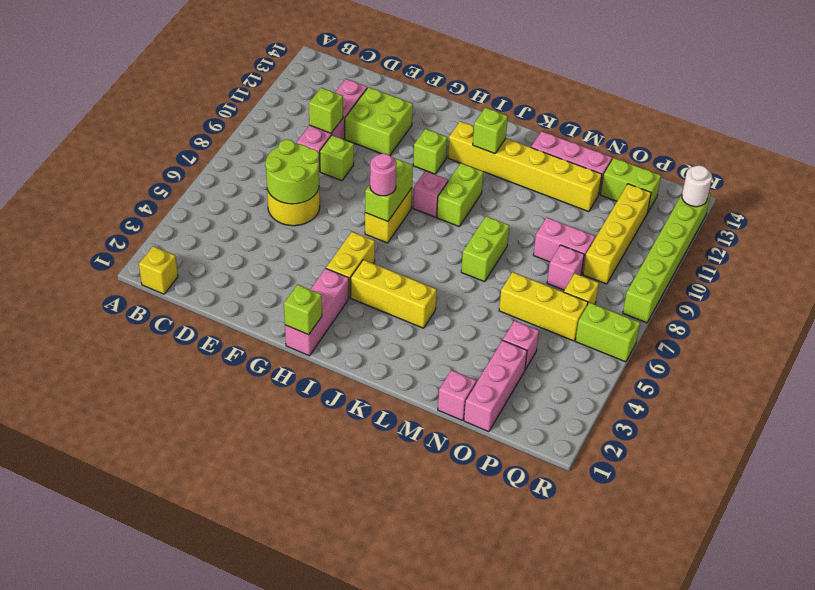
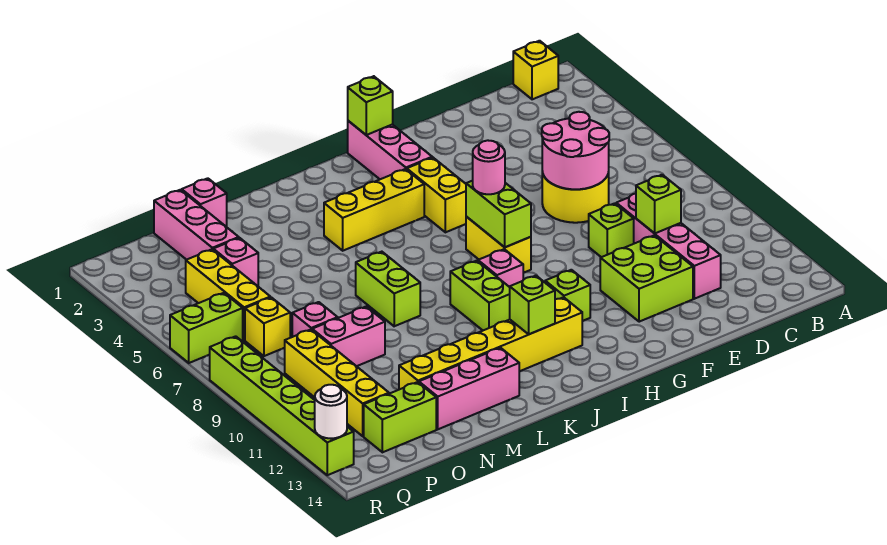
lime round brick D6:E7 level 2 -> pink round brick D6:E7 level 2
yellow brick N6:P6 level 1 -> yellow brick P4:P6 level 1

